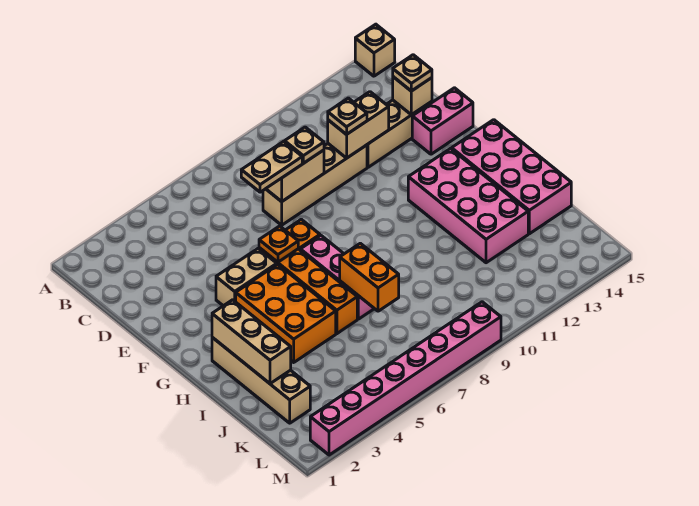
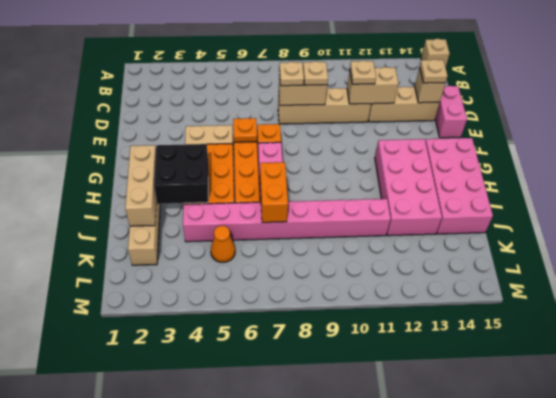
tan plate D7:D8 level 3 -> tan plate D8 level 3
pink brick E14:E15 level 1 -> pink brick D15:E15 level 1
none -> black brick H3:I4 level 2
none -> orange cone K5 level 1
pink brick M2:M9 level 1 -> pink brick J4:J11 level 1

